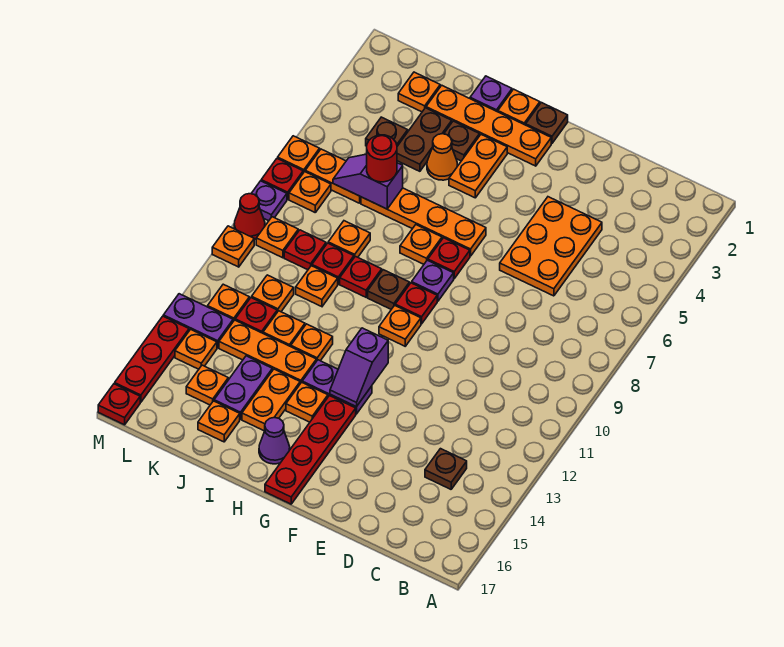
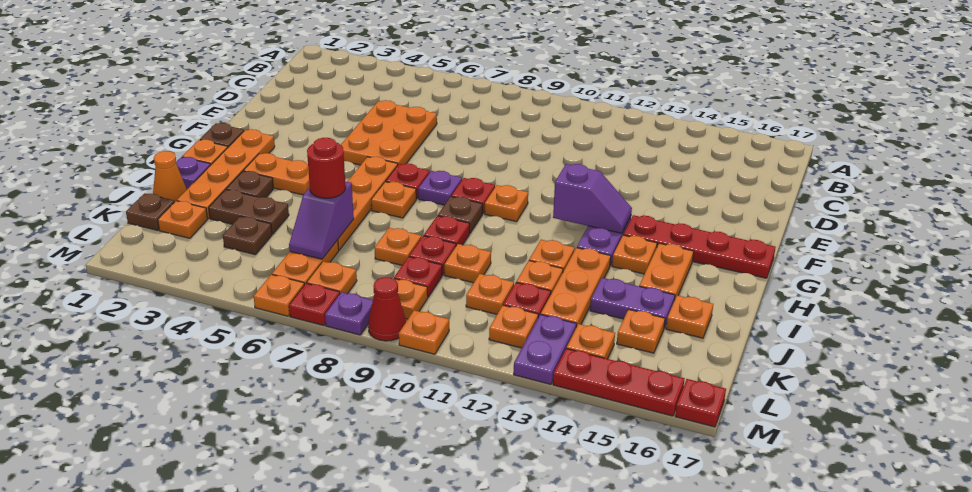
brown plate C14 level 1 -> brown plate K1 level 1
orange plate D4:E6 level 1 -> orange plate D5:F6 level 1
purple cone H16 level 1 -> none
orange cone I4 level 1 -> orange cone J1 level 1
orange plate I14:I15 level 1 -> orange plate H15:I15 level 1

